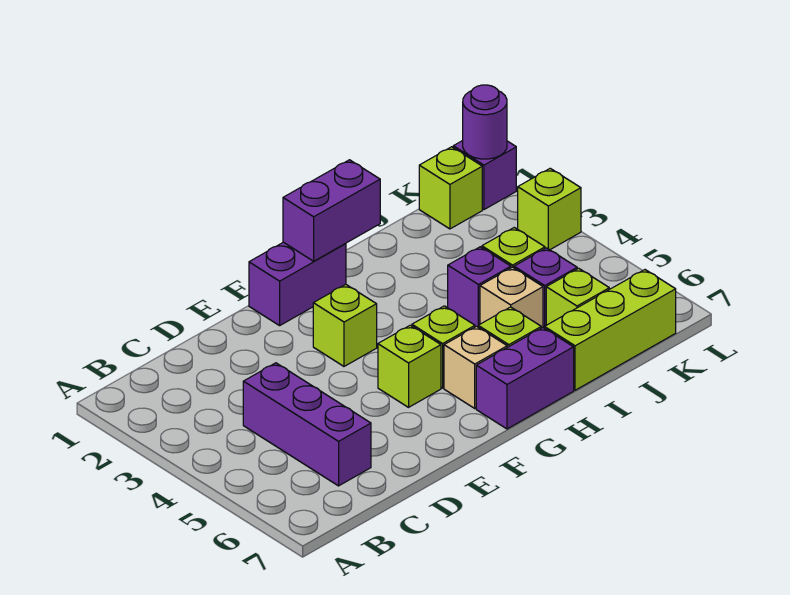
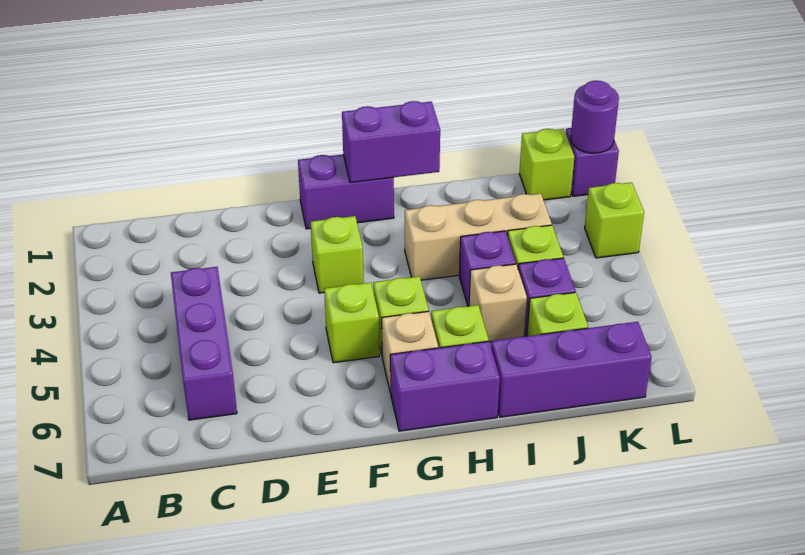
none -> tan brick H3:J3 level 1
lime brick I7:K7 level 1 -> purple brick I7:K7 level 1

